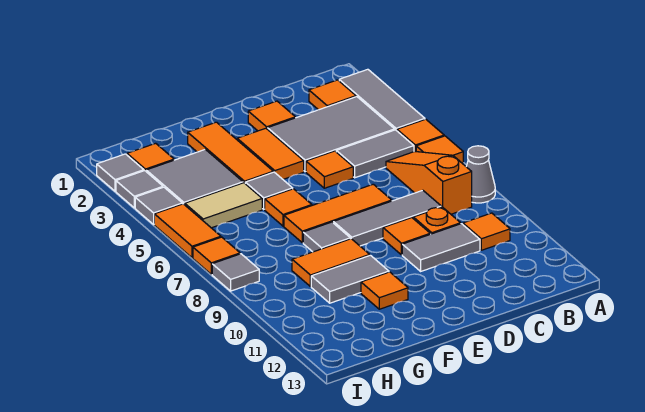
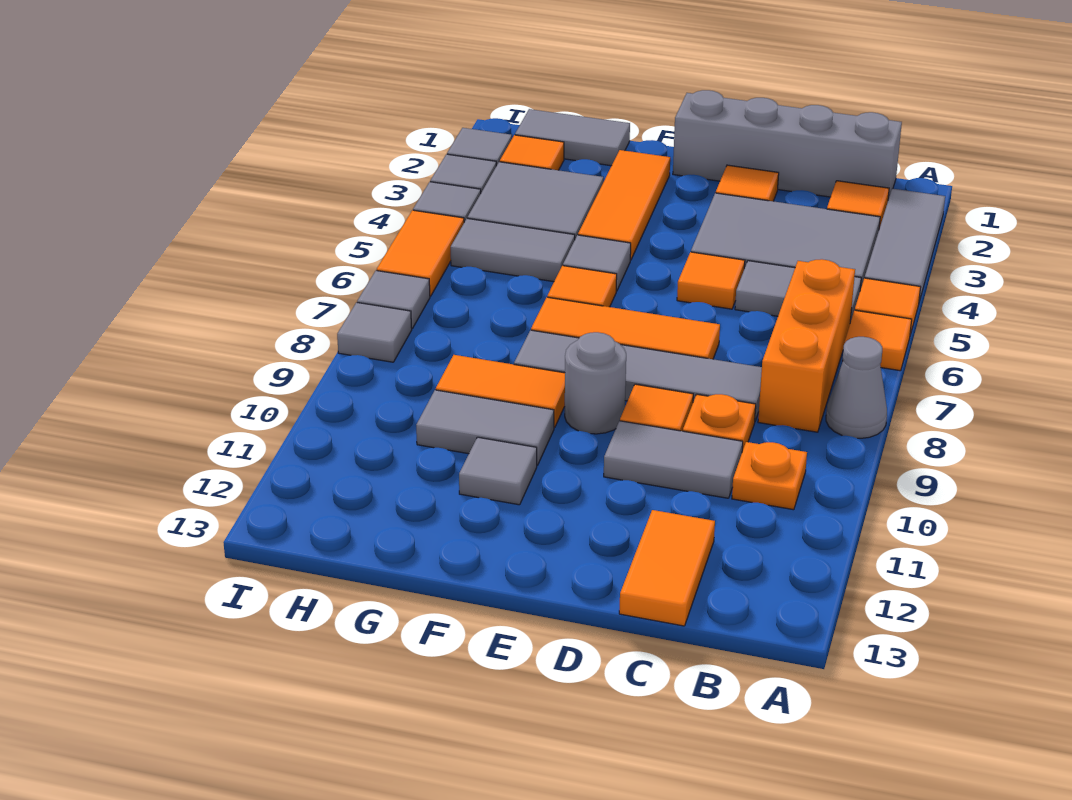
none -> grey brick B1:E1 level 1
orange slope B6:B8 level 1 top 8 -> orange brick B6:B8 level 1
orange tile B10 level 1 -> orange plate B10 level 1
orange tile E3:E4 level 1 -> orange tile C12:C13 level 1
none -> grey round brick E9 level 1
orange tile F11 level 1 -> grey tile F11 level 1
none -> grey tile G1:H1 level 1
tan tile G5:H5 level 1 -> grey tile G5:H5 level 1
orange tile I7 level 1 -> grey tile I7 level 1

